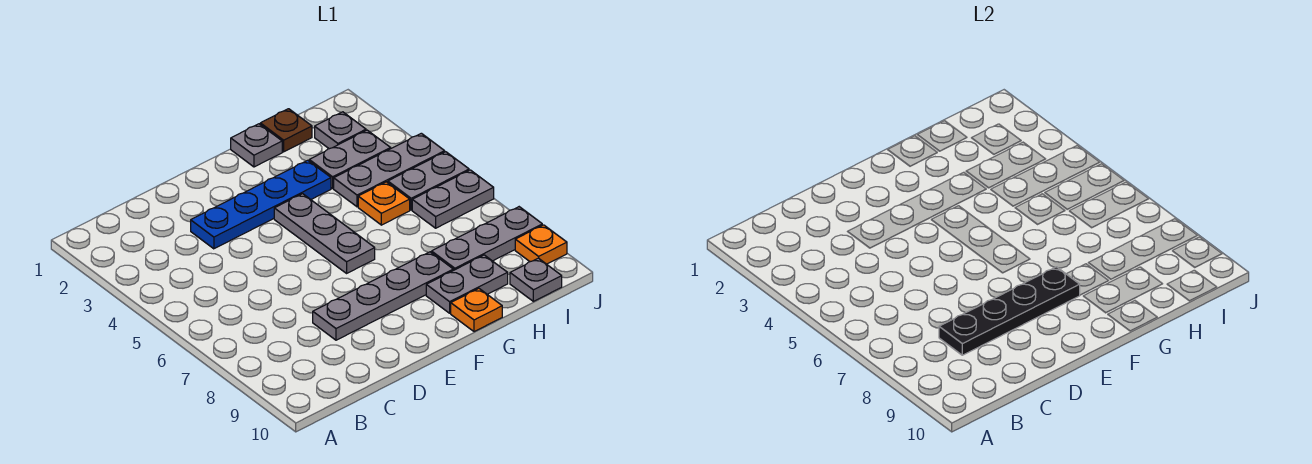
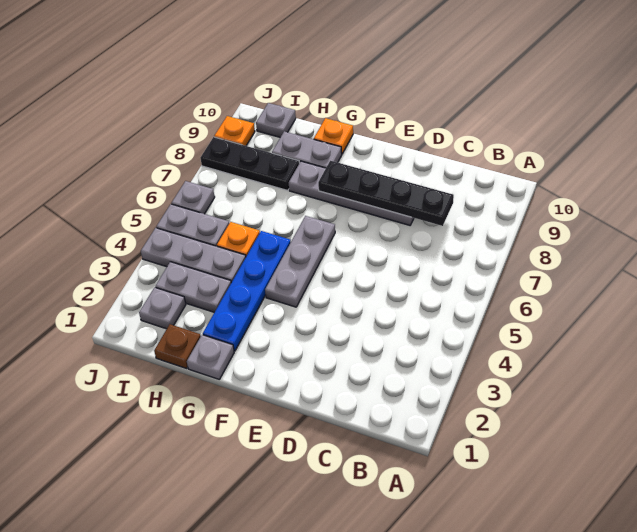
blue plate D3:G3 level 1 -> blue plate G2:G5 level 1
grey plate H8:J8 level 1 -> black plate H8:J8 level 1
grey plate I6:J6 level 1 -> grey plate J6 level 1

